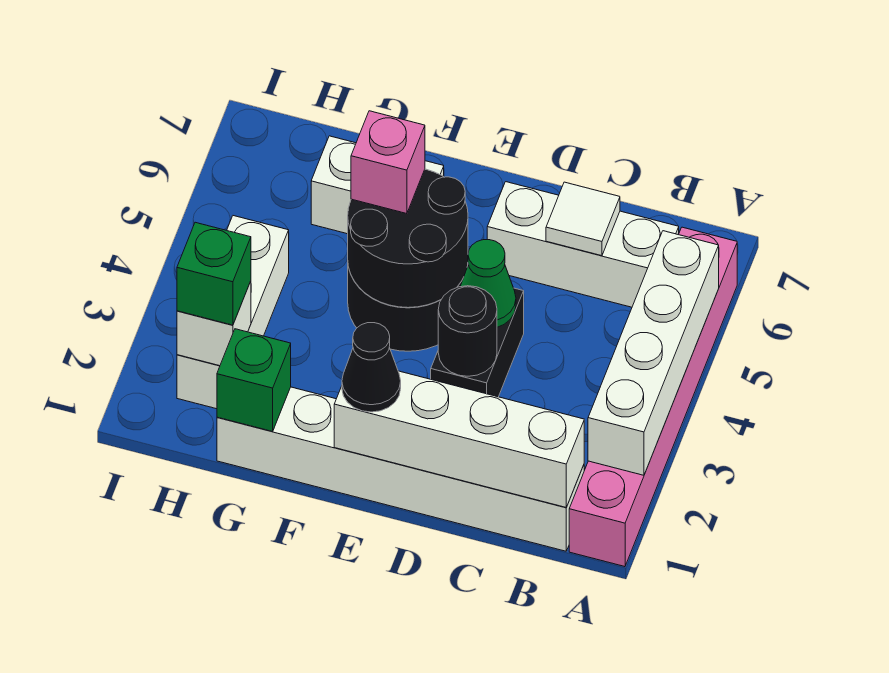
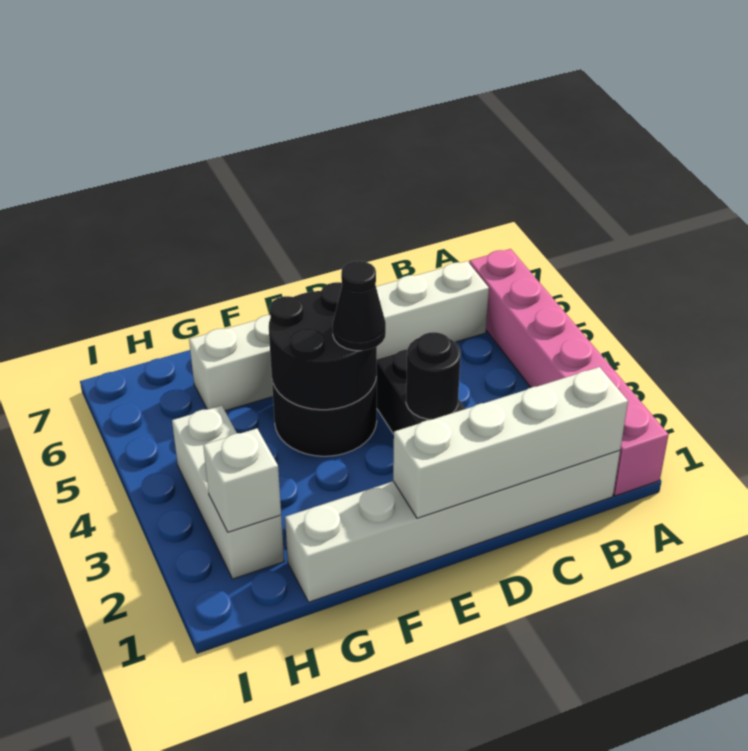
white brick A2:A5 level 2 -> none
white tile C6 level 2 -> none
green cone D4 level 2 -> none
black cone E1 level 3 -> black cone E4 level 3
pink brick F5 level 3 -> none
green brick G1 level 2 -> none
green brick H2 level 3 -> none

